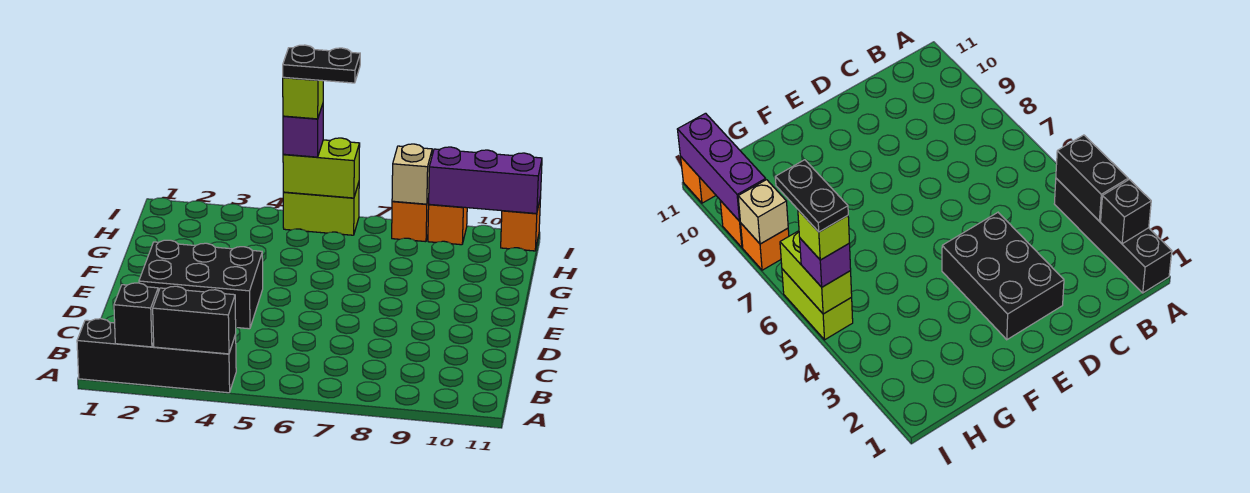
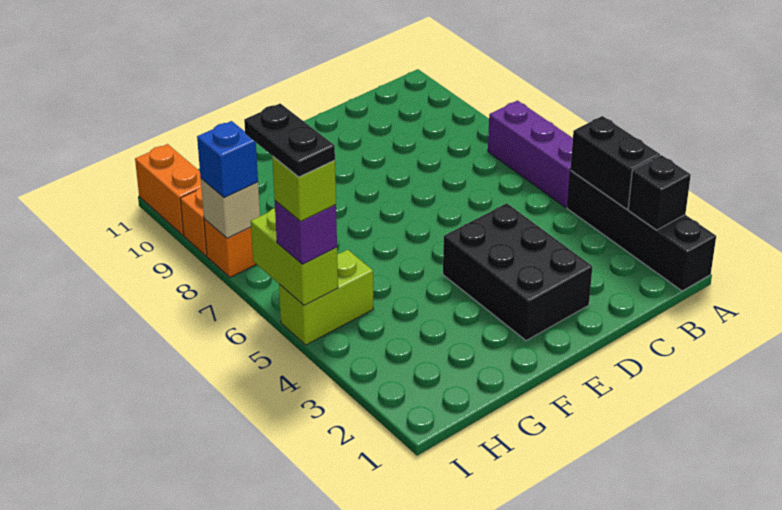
lime brick I5:I6 level 1 -> lime brick H5:I5 level 1
none -> blue brick I8 level 3
purple brick I9:I11 level 2 -> purple brick A5:A7 level 1
orange brick I11 level 1 -> orange brick I10:I11 level 1

